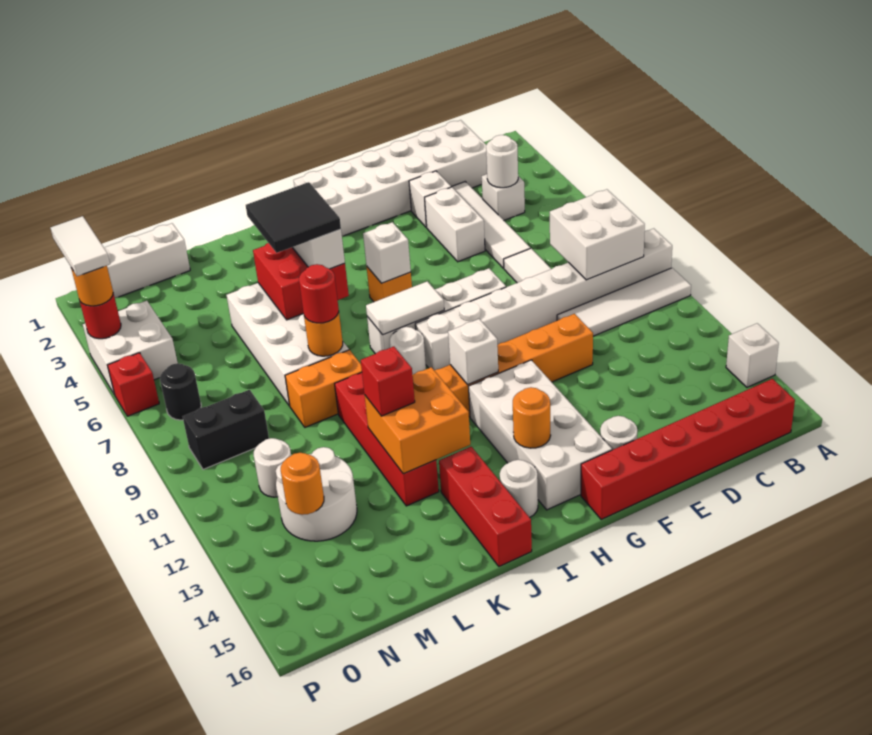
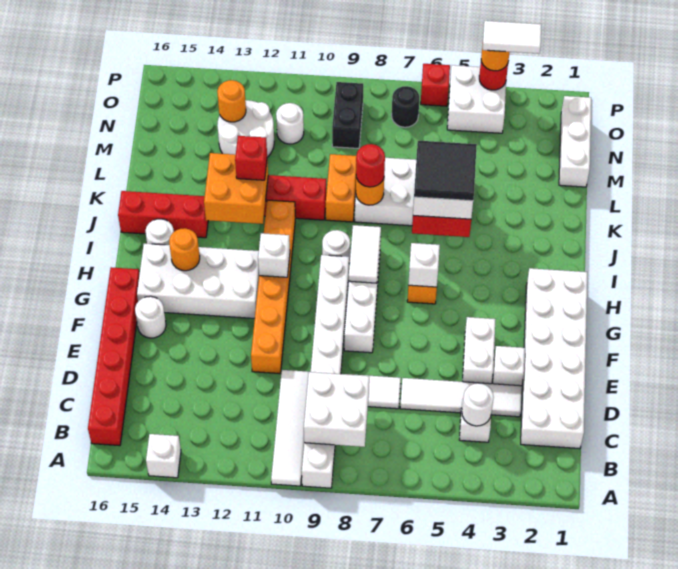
white brick E4:E5 level 1 -> white brick E4:F4 level 1

